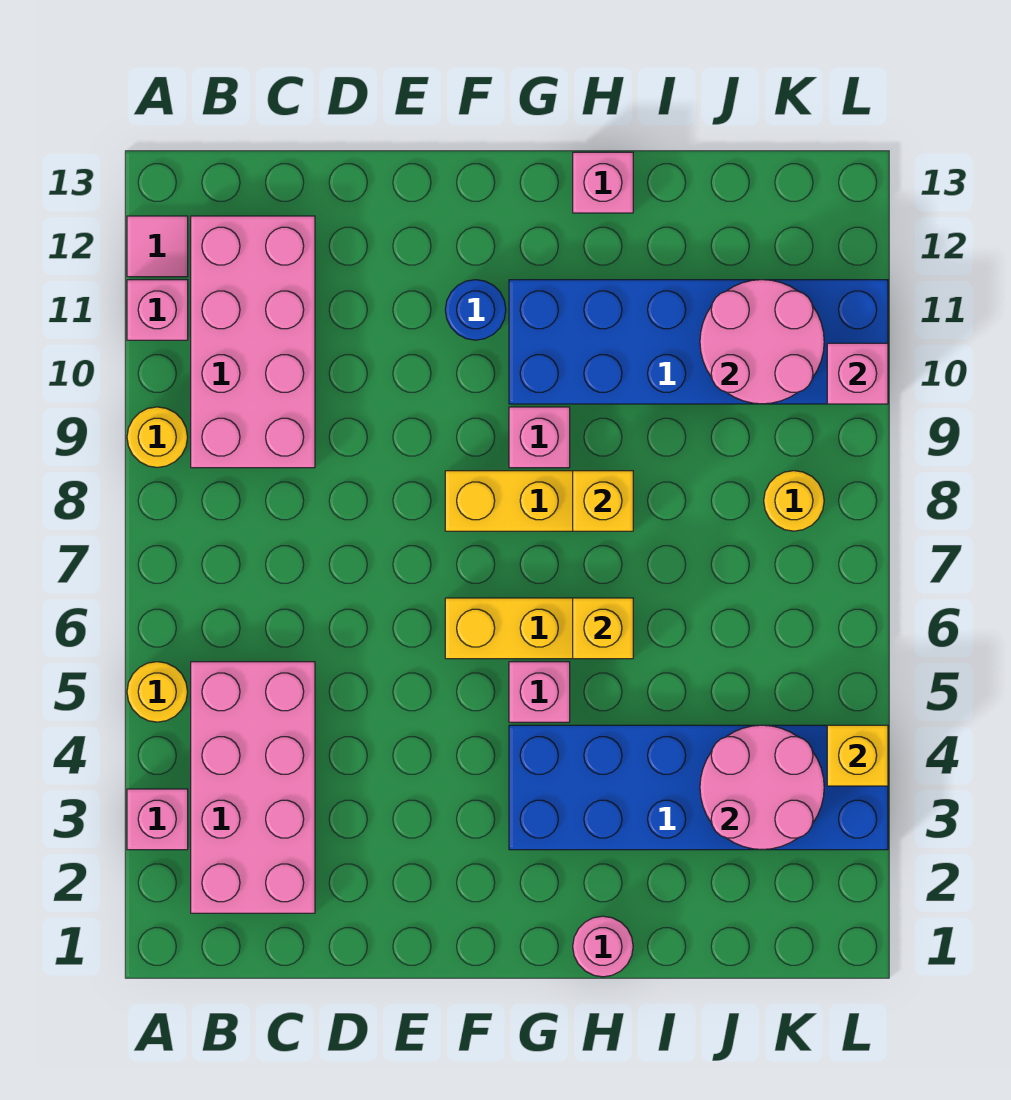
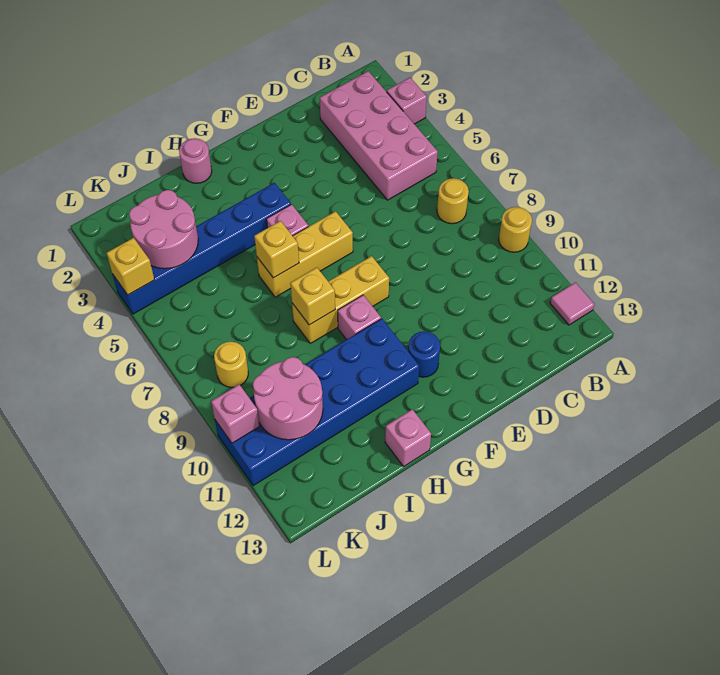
yellow round brick A5 level 1 -> yellow round brick B7 level 1
pink brick A11 level 1 -> none
pink brick B9:C12 level 1 -> none
blue brick G3:L4 level 1 -> blue brick G4:L4 level 1

